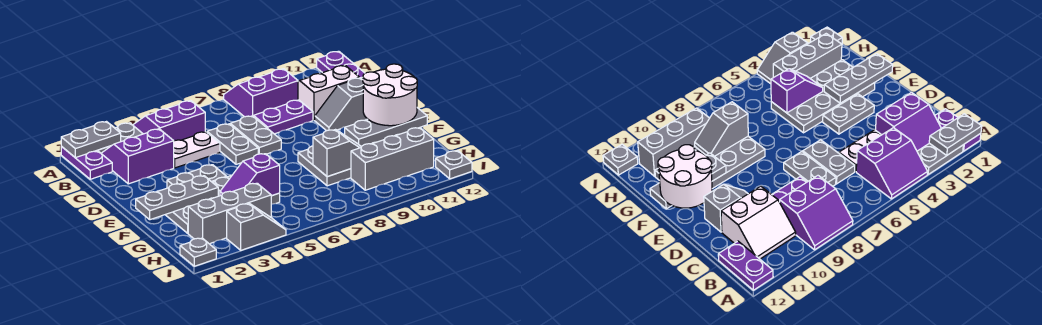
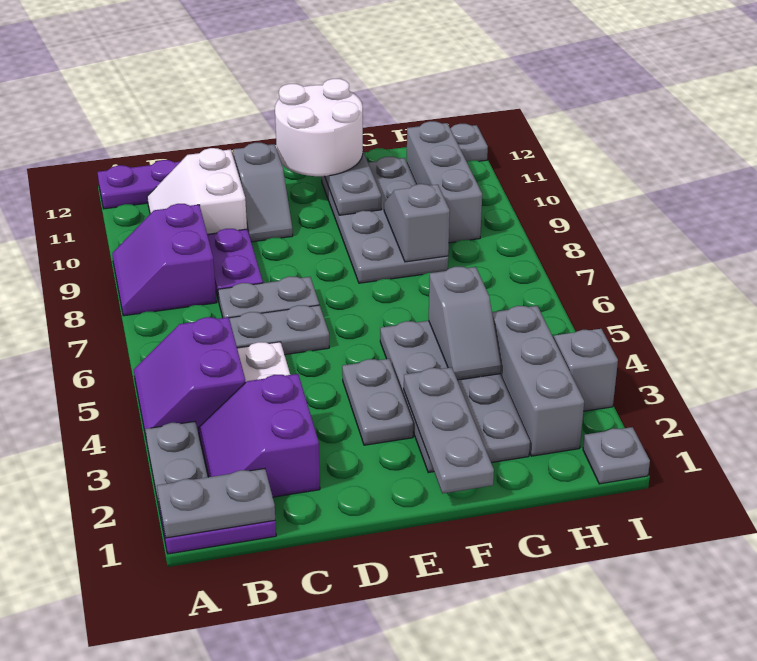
grey plate A1:A2 level 2 -> grey plate A1:B1 level 2
purple slope G4:G5 level 2 top 5 -> grey slope G4:G5 level 2 top 5

